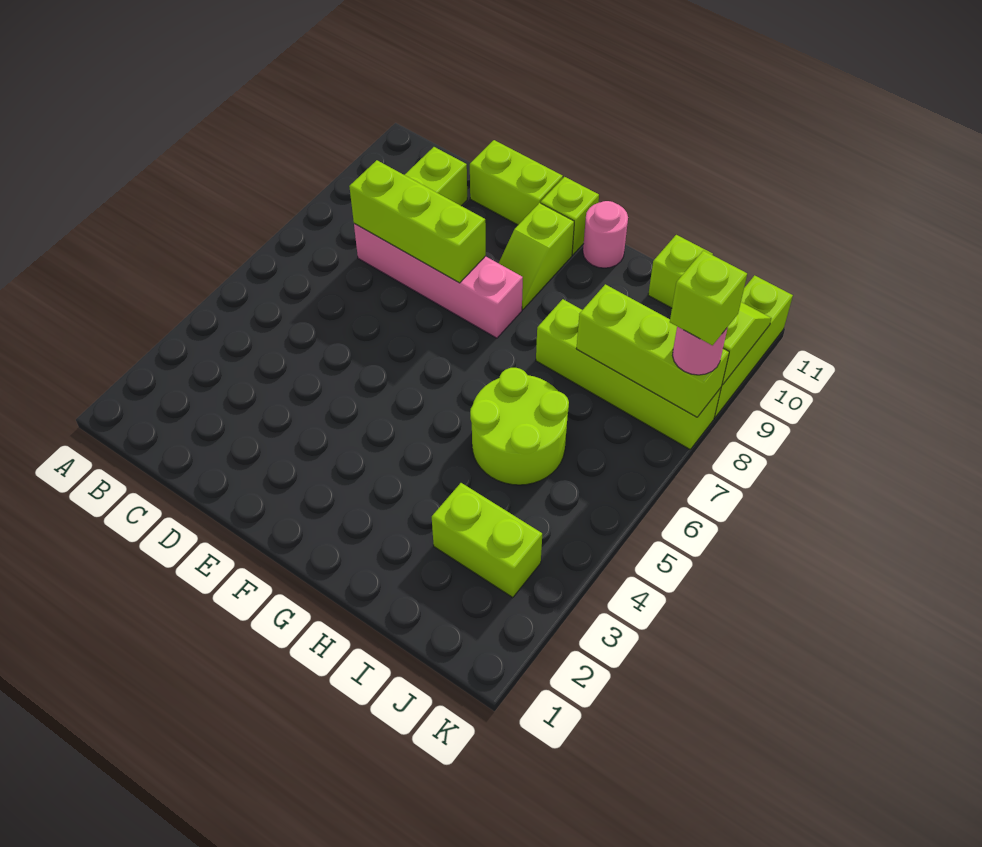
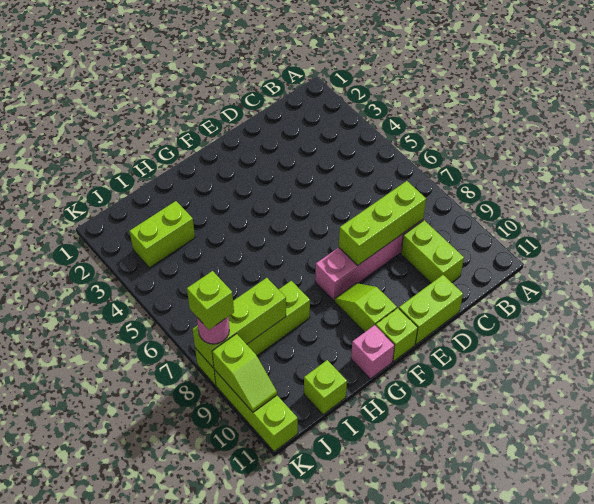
pink round brick G11 level 1 -> pink brick G11 level 1
lime round brick H5:I6 level 1 -> none

